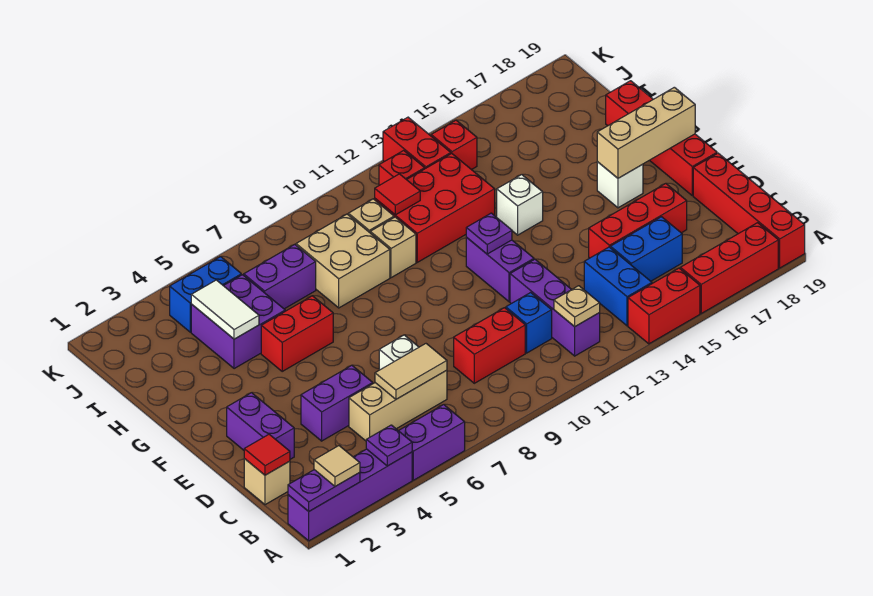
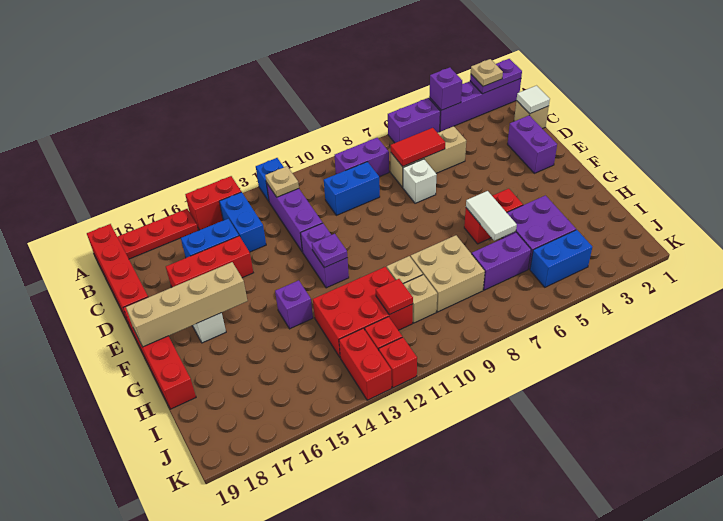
tan tile A2 level 3 -> tan plate A2 level 3
purple plate A4 level 2 -> purple brick A4 level 2
red brick A16:A18 level 1 -> red plate A16:A18 level 1
red tile C1 level 2 -> white tile C1 level 2
tan tile C6:C7 level 2 -> red tile C6:C7 level 2
red brick C9:C10 level 1 -> blue brick C9:C10 level 1
blue brick C11 level 1 -> blue brick A12 level 1
purple brick D4:D5 level 1 -> purple brick B8:B9 level 1
tan brick F17:F19 level 2 -> tan brick F16:F19 level 2
white brick G14 level 1 -> purple brick G14 level 1
white tile H4:I4 level 2 -> white tile G6:H6 level 2
red brick J14 level 1 -> red brick K12 level 1

